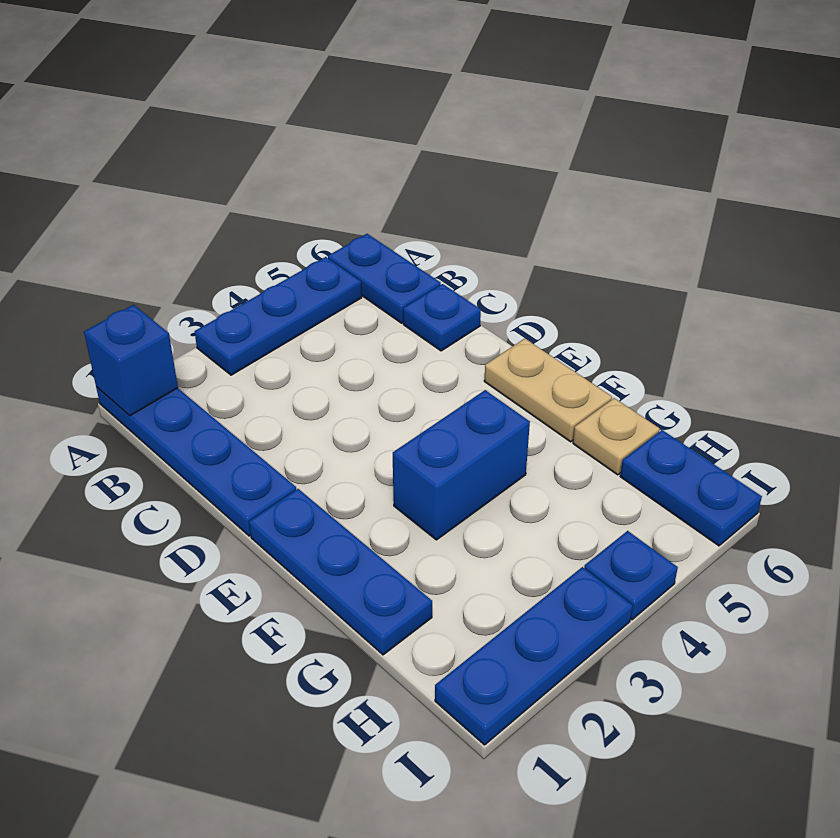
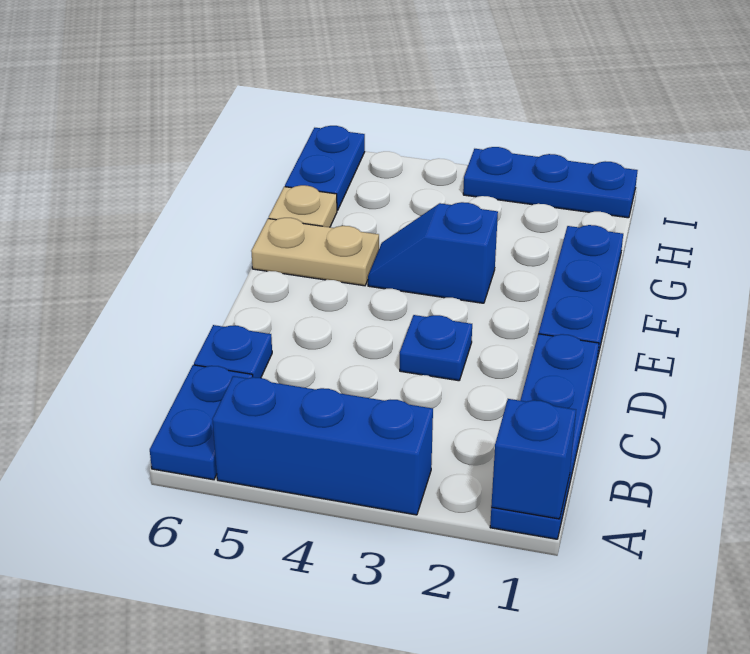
blue plate A3:A5 level 1 -> blue brick A3:A5 level 1
tan plate E6:F6 level 1 -> tan plate F5:F6 level 1
blue brick F3:F4 level 1 -> blue slope F3:F4 level 1 top 3
blue plate I4 level 1 -> blue plate D3 level 1

